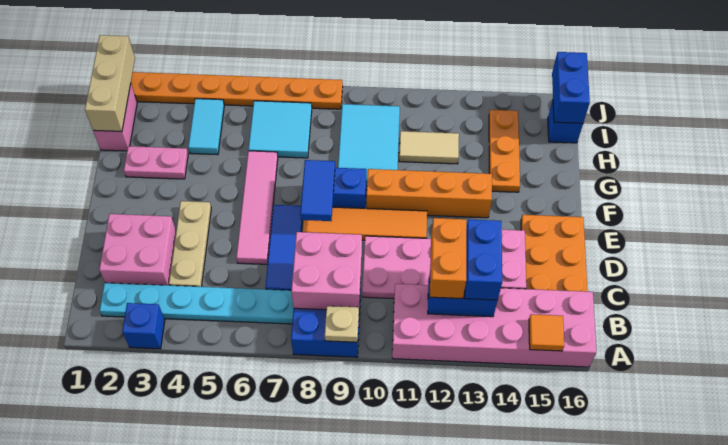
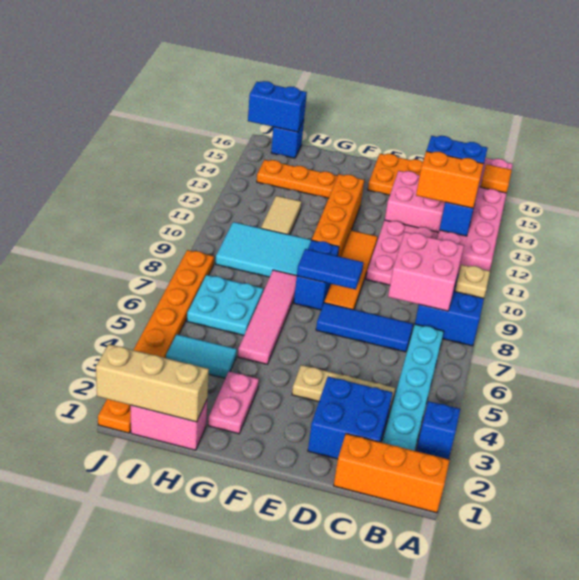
none -> orange brick A1:C1 level 1
pink brick C2:D3 level 1 -> blue brick C2:D3 level 1
pink tile D6:G6 level 1 -> pink tile G5:G8 level 1
cyan tile H6:I7 level 1 -> cyan plate H6:I7 level 1

